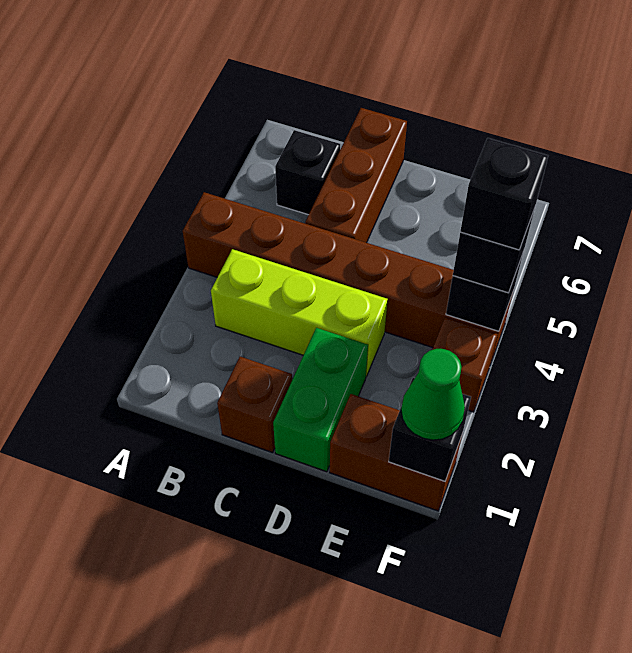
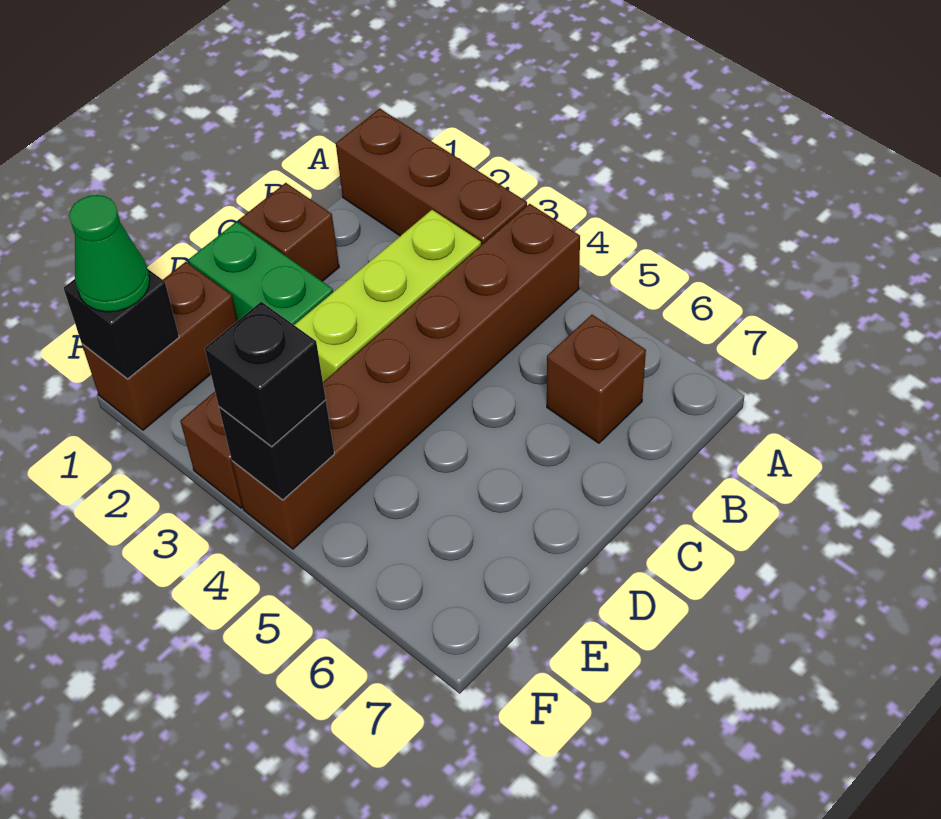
black brick B6 level 1 -> brown brick B6 level 1
brown brick C5:C7 level 1 -> brown brick A1:A3 level 1
black brick F4 level 4 -> none

